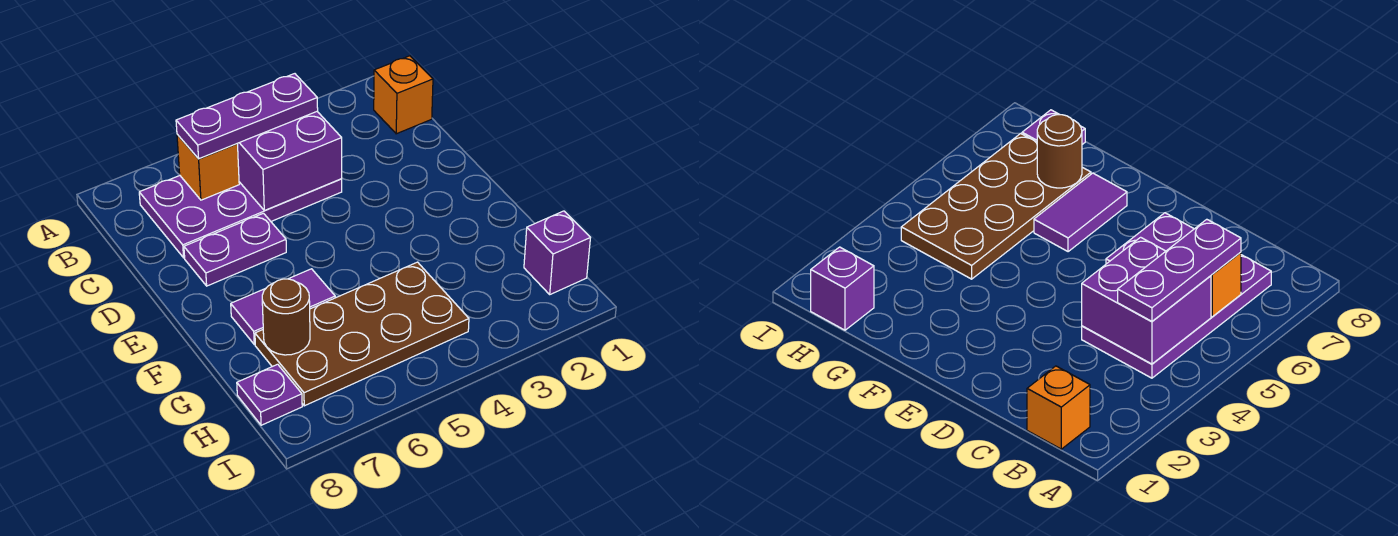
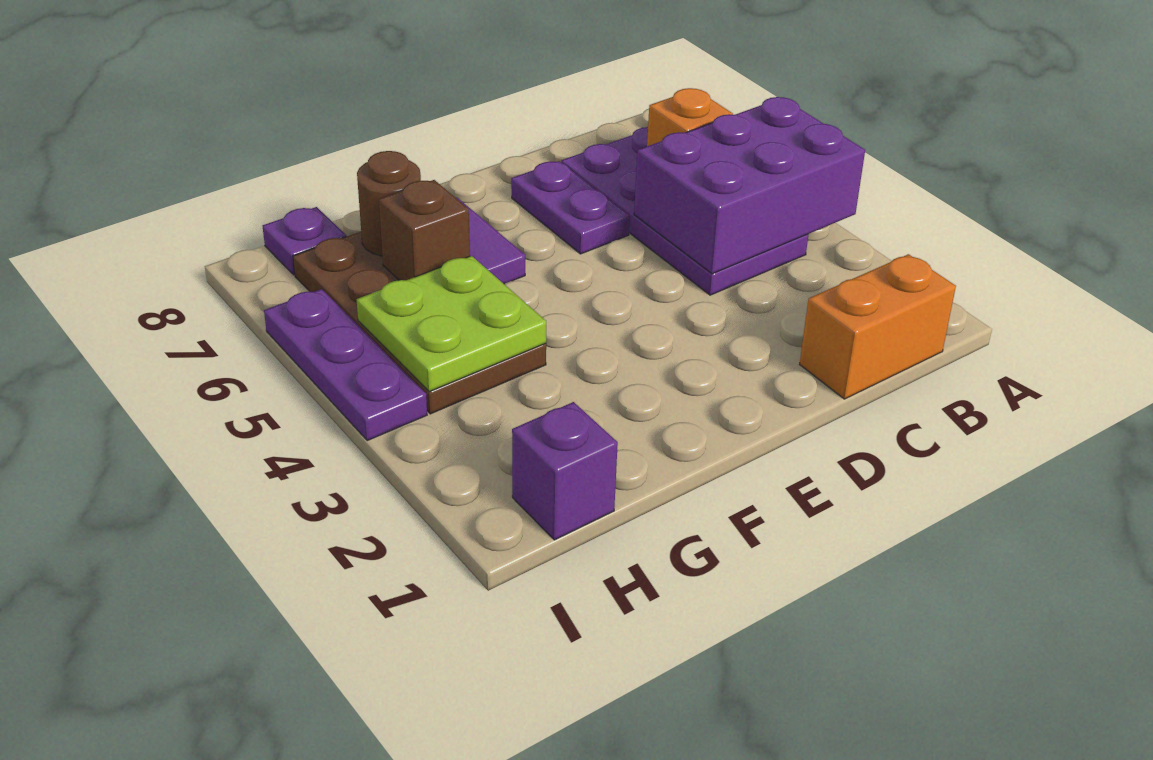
orange brick B1 level 1 -> orange brick B1:C1 level 1
purple brick B4:C5 level 2 -> purple brick A4:C5 level 2
purple plate B4:B6 level 3 -> purple plate I4:I6 level 1
none -> lime plate G4:H5 level 2
none -> brown brick G6 level 2

